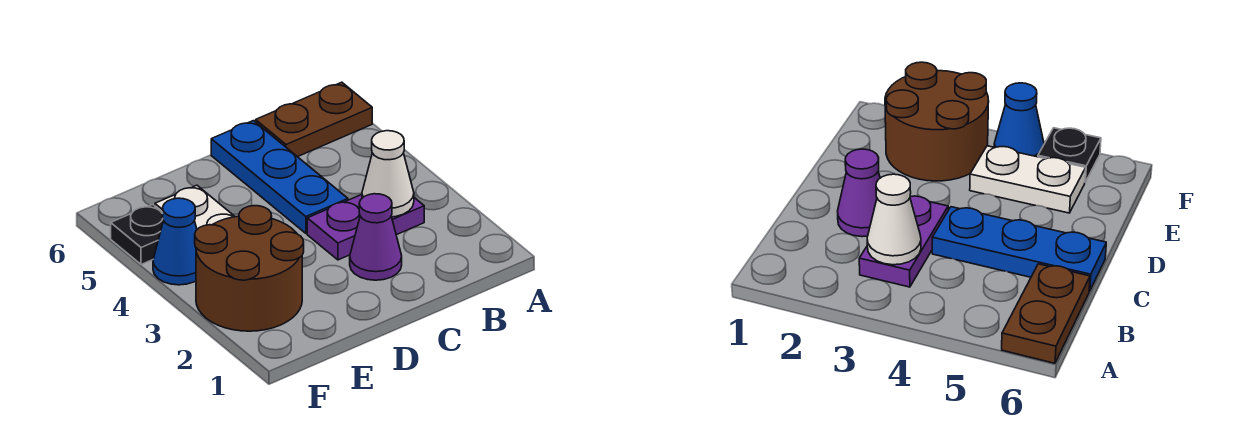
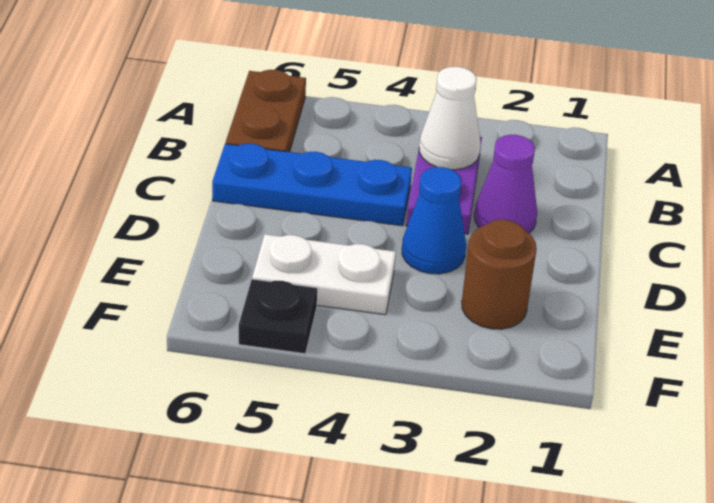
brown round brick E2:F3 level 1 -> brown round brick E2 level 1
blue cone F4 level 1 -> blue cone D3 level 1

